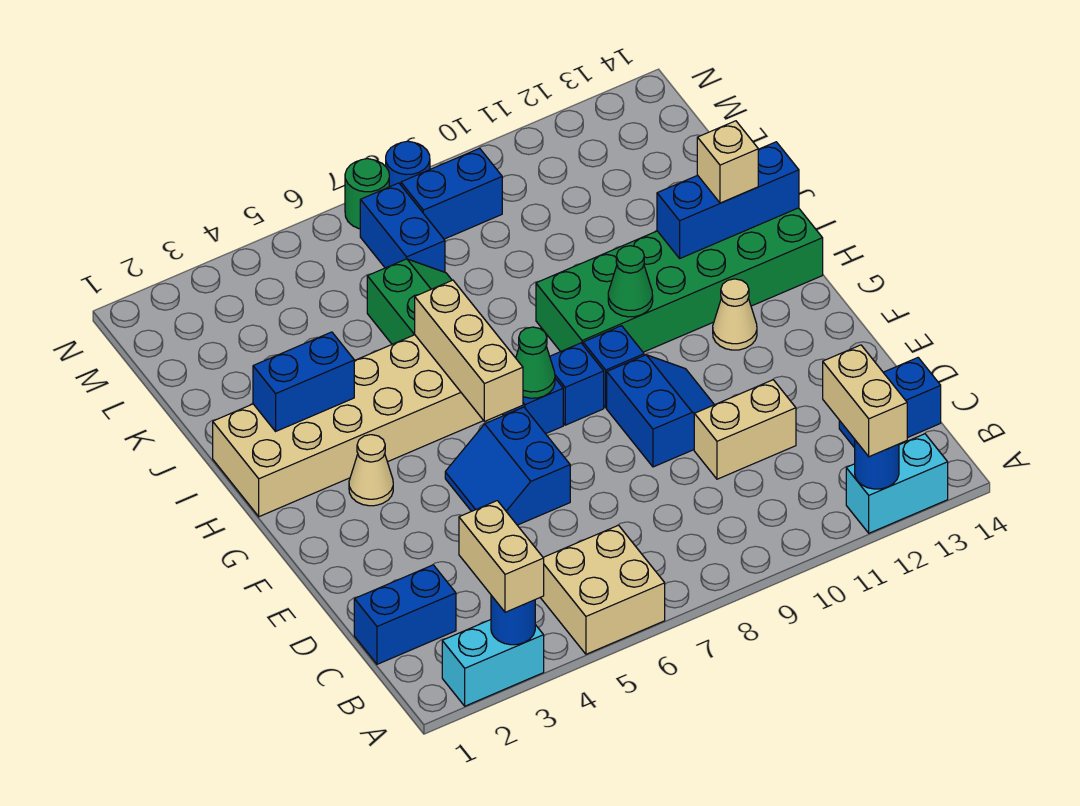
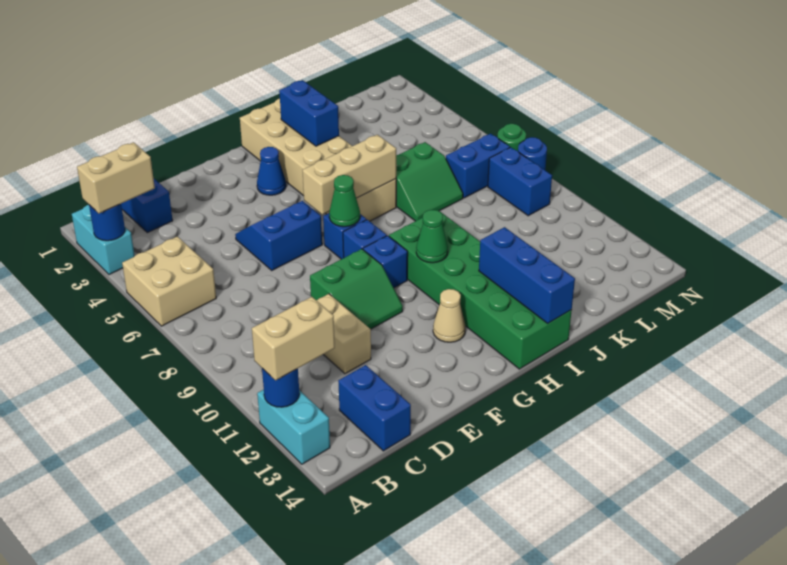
blue slope E9:F10 level 1 top 9 -> green slope E9:F10 level 1 top 9
tan cone G3 level 1 -> blue cone G3 level 1
tan brick I13 level 3 -> none

